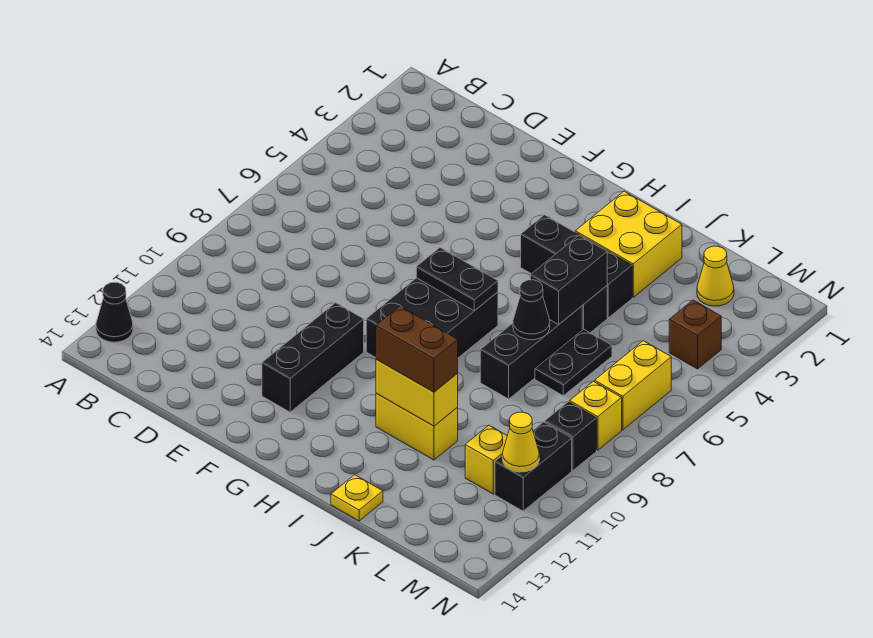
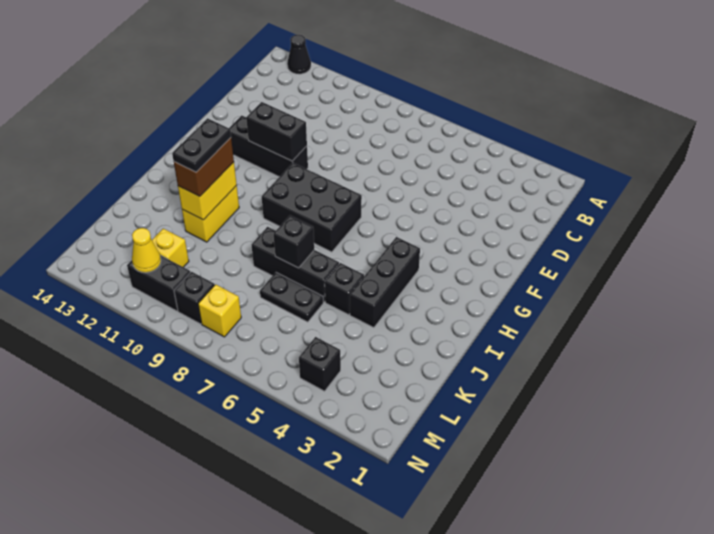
black plate G7:H7 level 2 -> black plate I11:J11 level 4
yellow brick I2:J3 level 1 -> none
black brick J5:J6 level 2 -> black brick F10:F11 level 2
black cone J7 level 2 -> black brick J7 level 2
yellow plate J14 level 1 -> none
yellow cone L2 level 1 -> none
brown brick M4 level 1 -> black brick M4 level 1
yellow brick M6:M7 level 1 -> none

